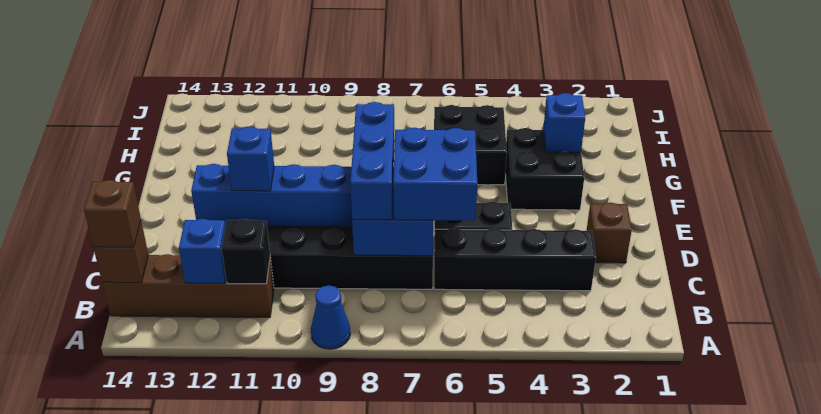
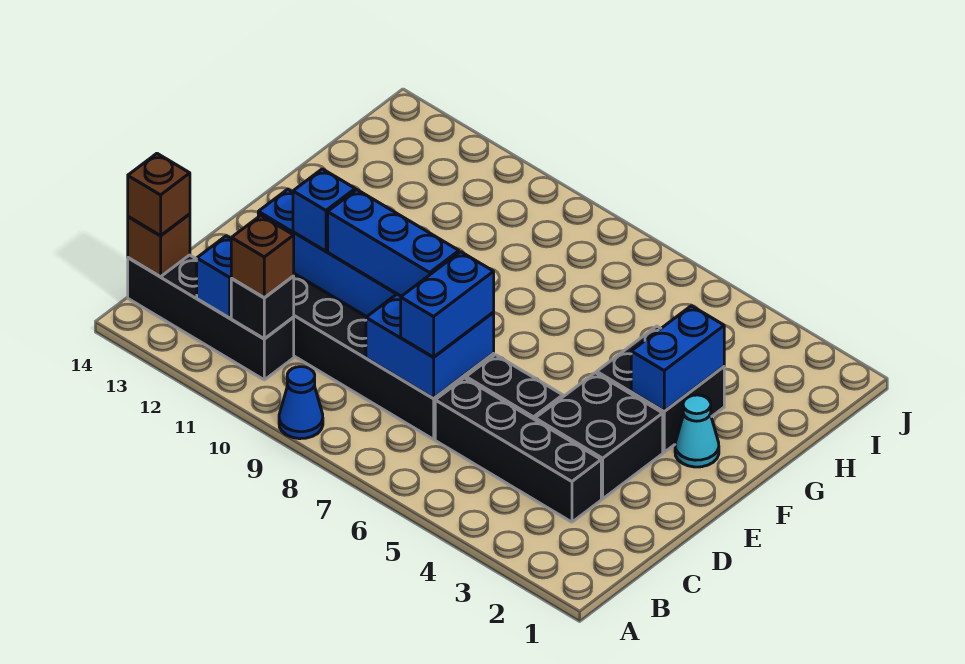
brown brick B11:B14 level 1 -> black brick B11:B14 level 1
blue brick C6:D7 level 3 -> blue brick C7:D7 level 3
blue brick C8:E8 level 3 -> blue brick D8:D10 level 3
brown brick D2 level 1 -> brown brick B11 level 3
none -> cyan cone F2 level 1
blue brick G3 level 2 -> blue brick F3:G3 level 2
black brick G5:H6 level 1 -> black brick D3:E4 level 1

